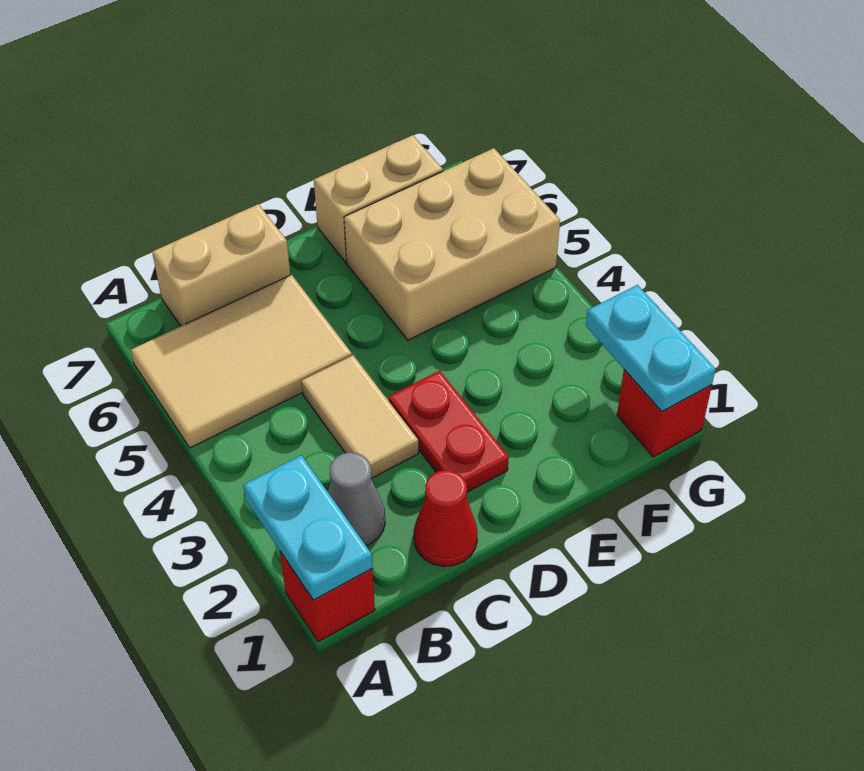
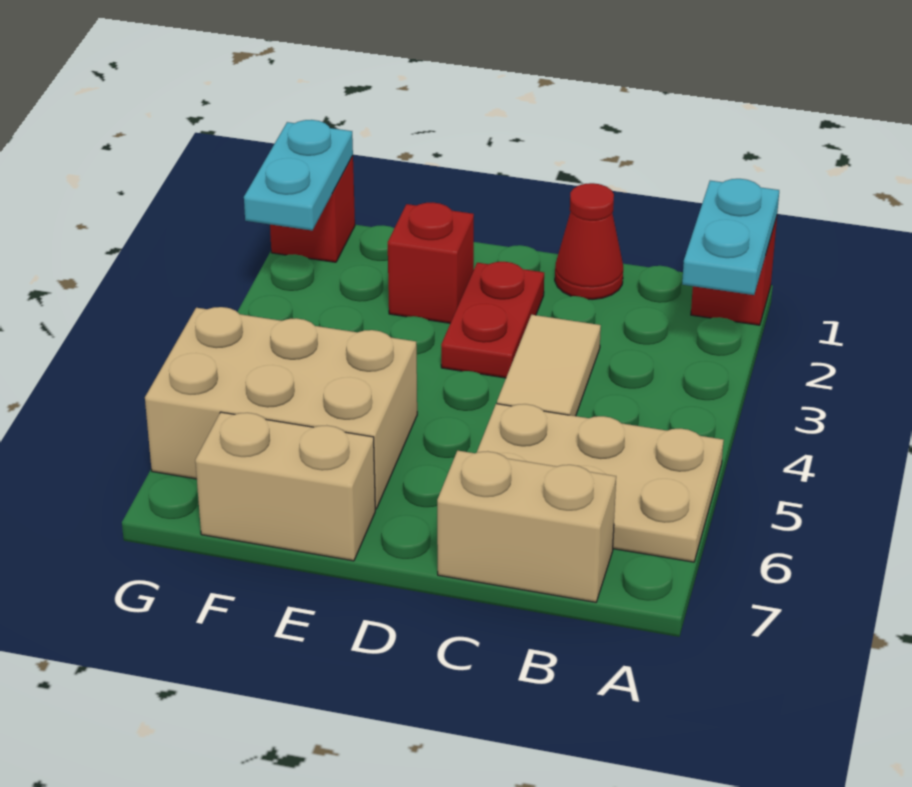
tan tile A5:C6 level 1 -> tan plate A5:C6 level 1
grey cone B2 level 1 -> none
none -> red brick E2 level 1

